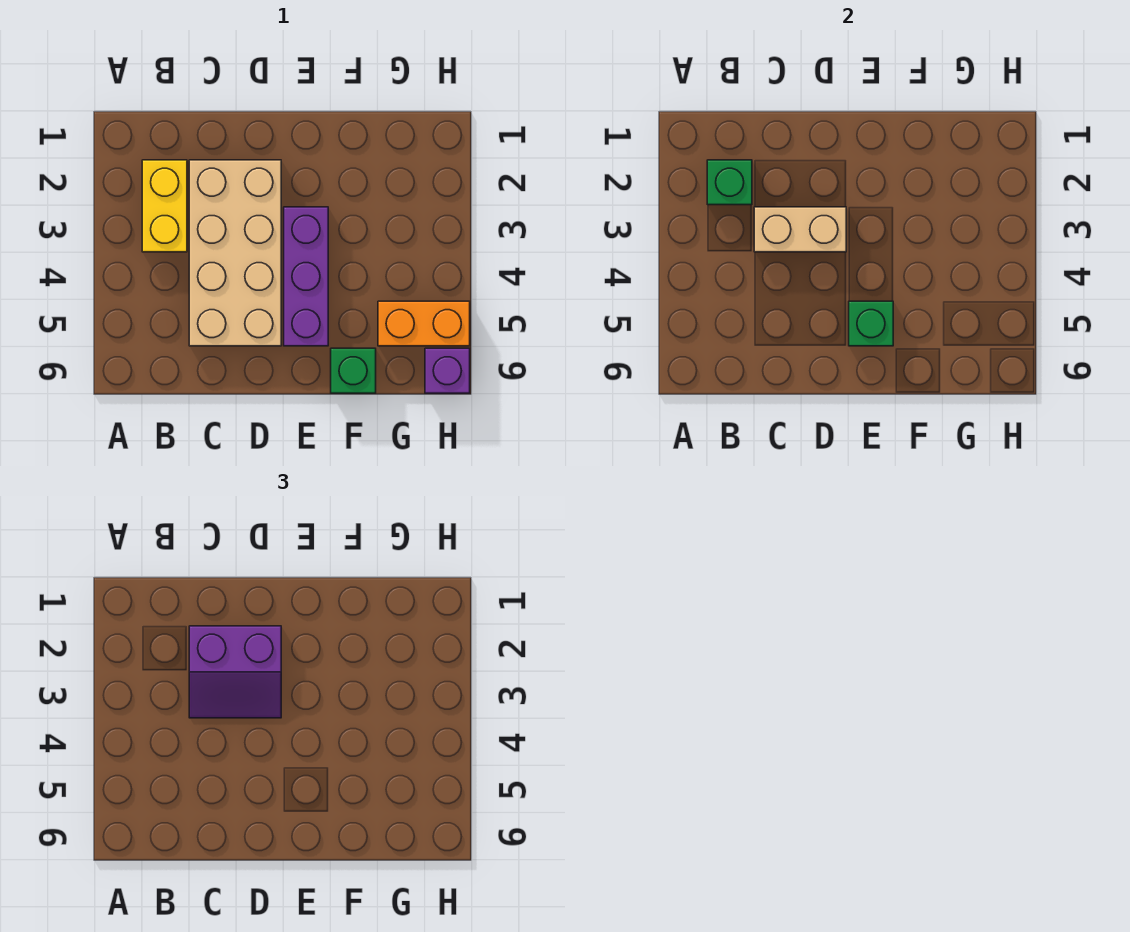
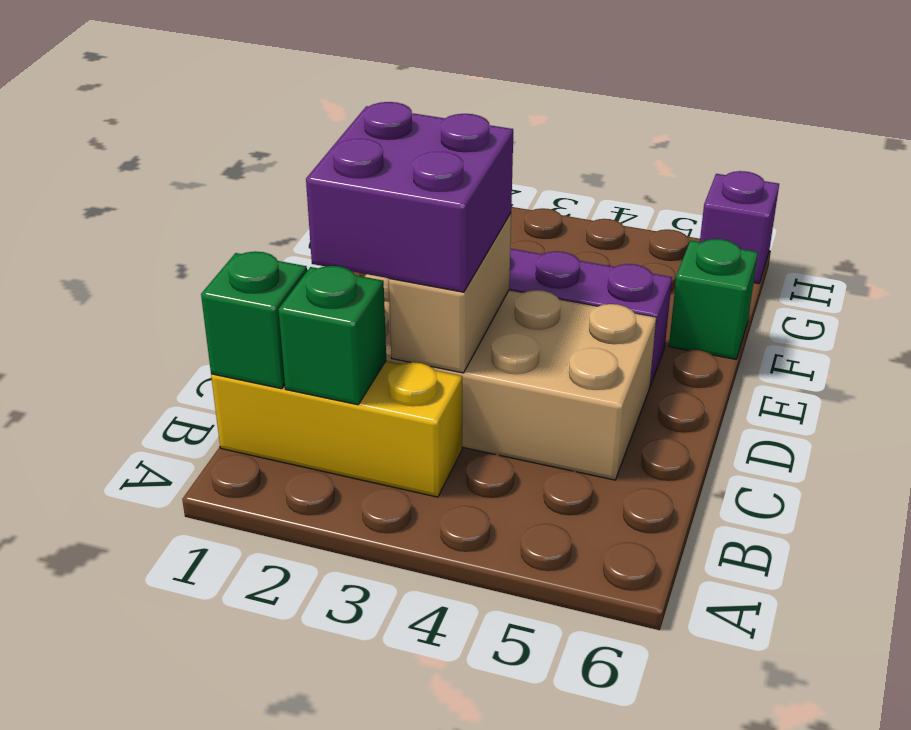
yellow brick B2:B3 level 1 -> yellow brick B1:B3 level 1
purple slope C2:D3 level 3 top 2 -> purple brick C2:D3 level 3
green brick E5 level 2 -> green brick B1 level 2
orange brick G5:H5 level 1 -> none

